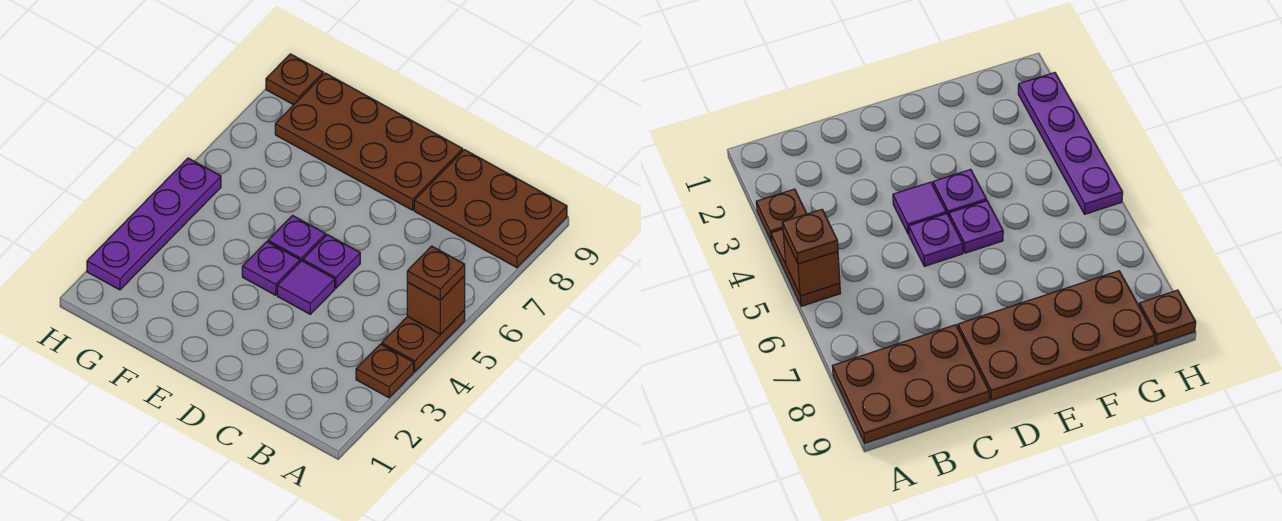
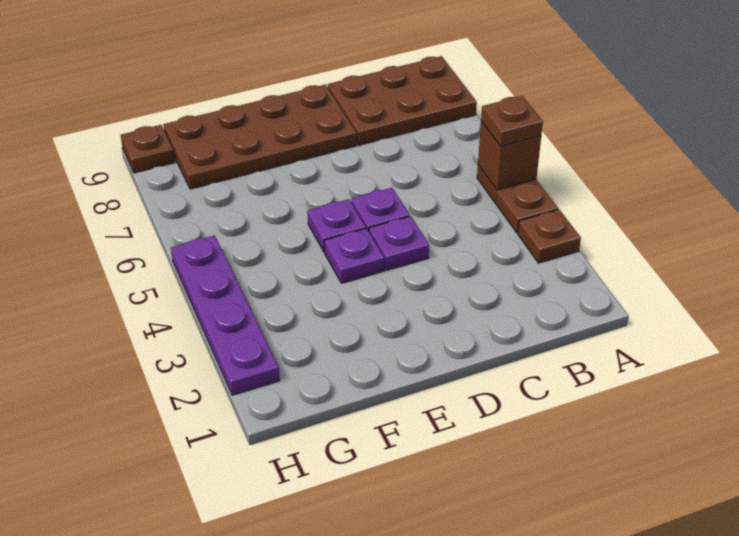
purple tile D4 level 1 -> purple plate D4 level 1

